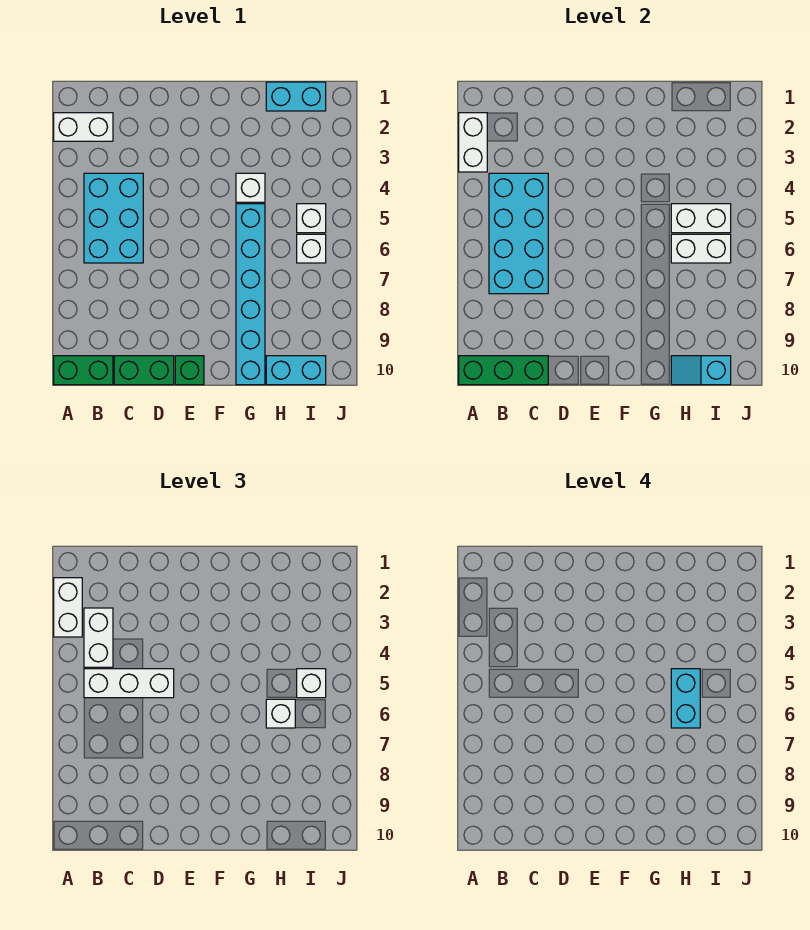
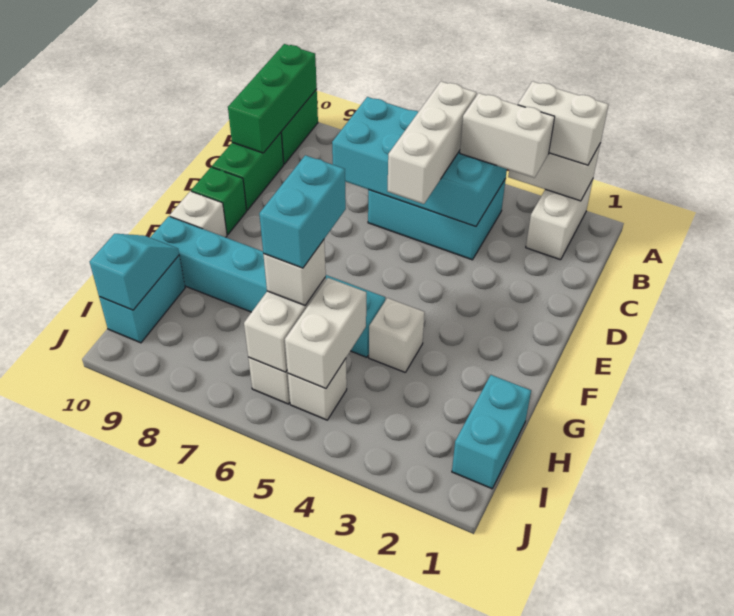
cyan brick H5:H6 level 4 -> cyan brick G6:H6 level 4
white brick I5 level 3 -> white brick F10 level 1

